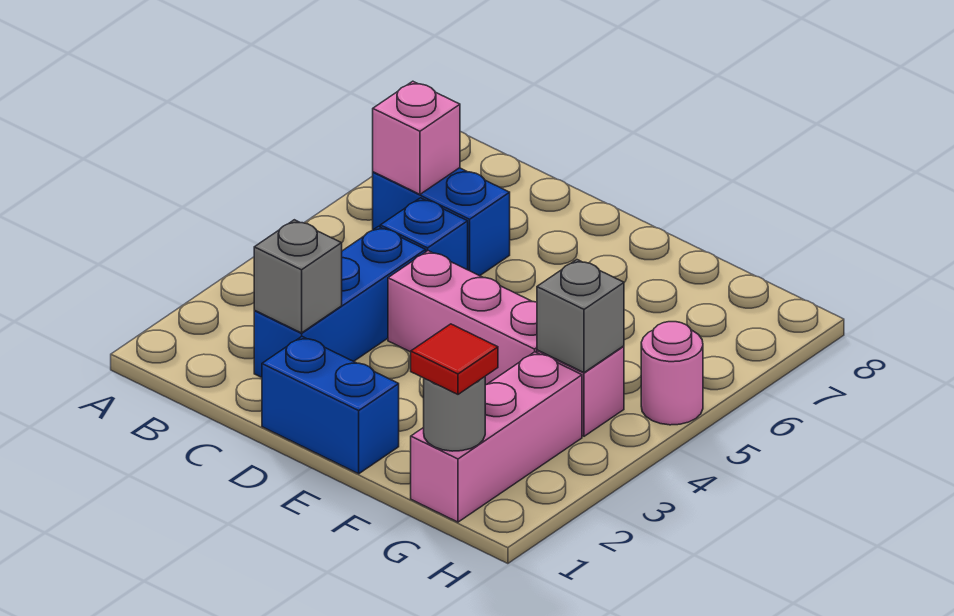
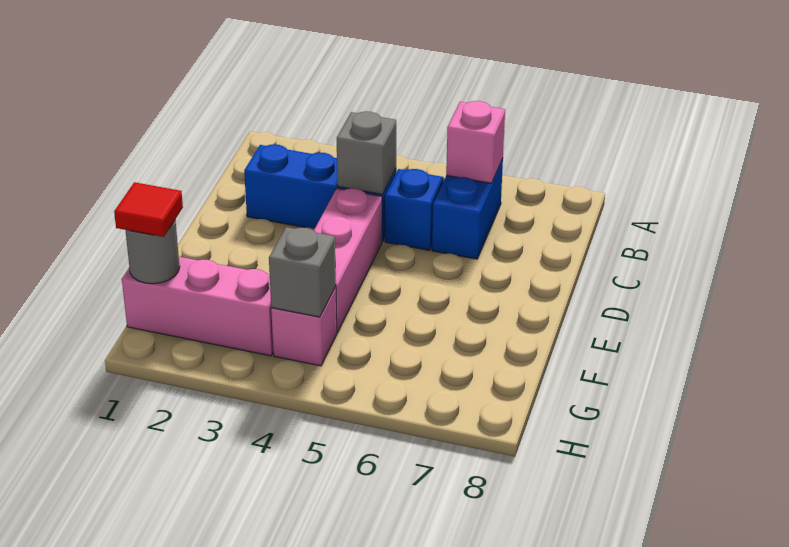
grey brick C2 level 2 -> grey brick C4 level 2
blue brick D1:E1 level 1 -> none
pink round brick H5 level 1 -> none

